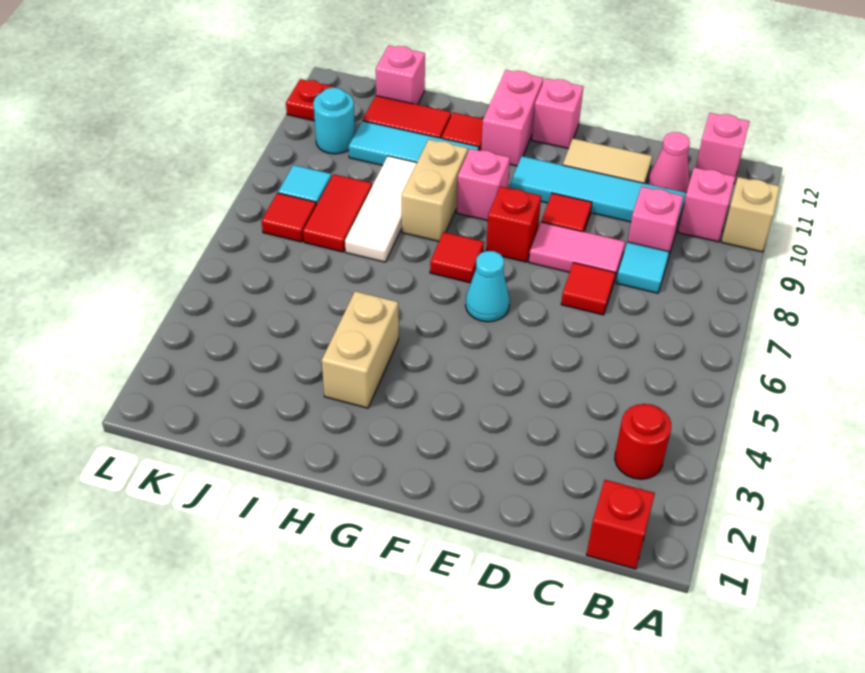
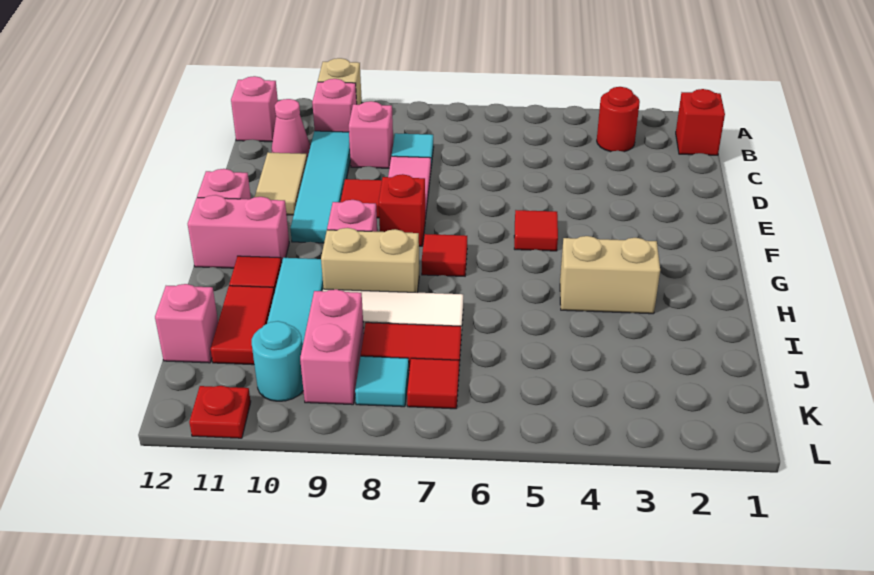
red tile D7 level 1 -> red tile F5 level 1
cyan cone F6 level 1 -> none
none -> pink brick J9:K9 level 1

